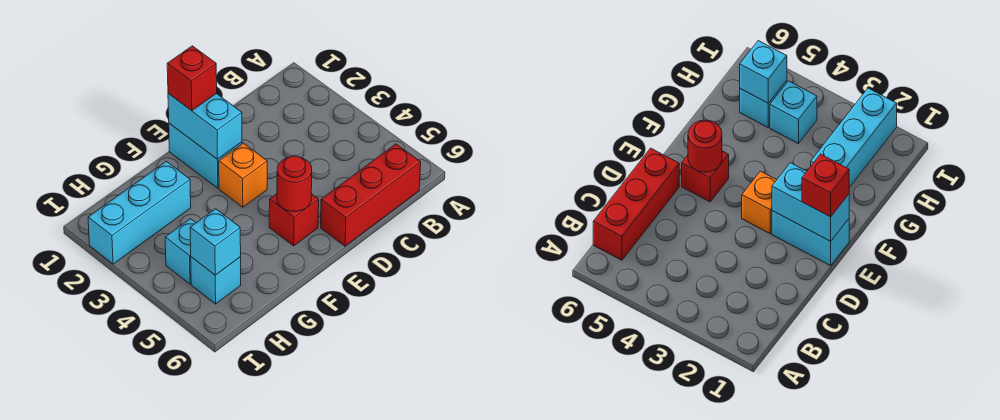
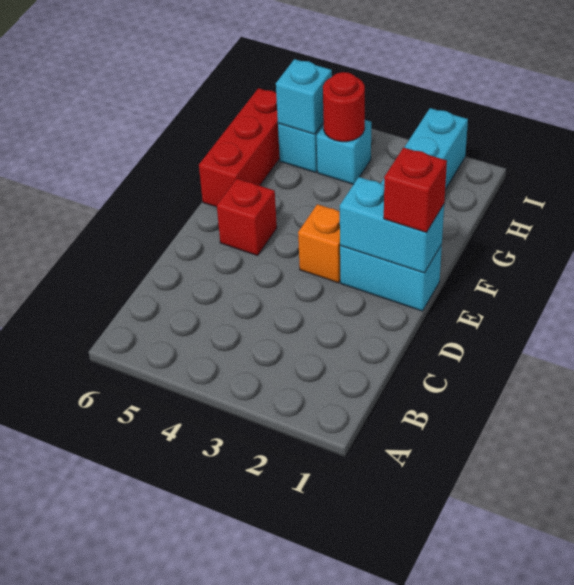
red brick B6:D6 level 1 -> red brick F6:H6 level 1
red round brick E5 level 2 -> red round brick H4 level 2

